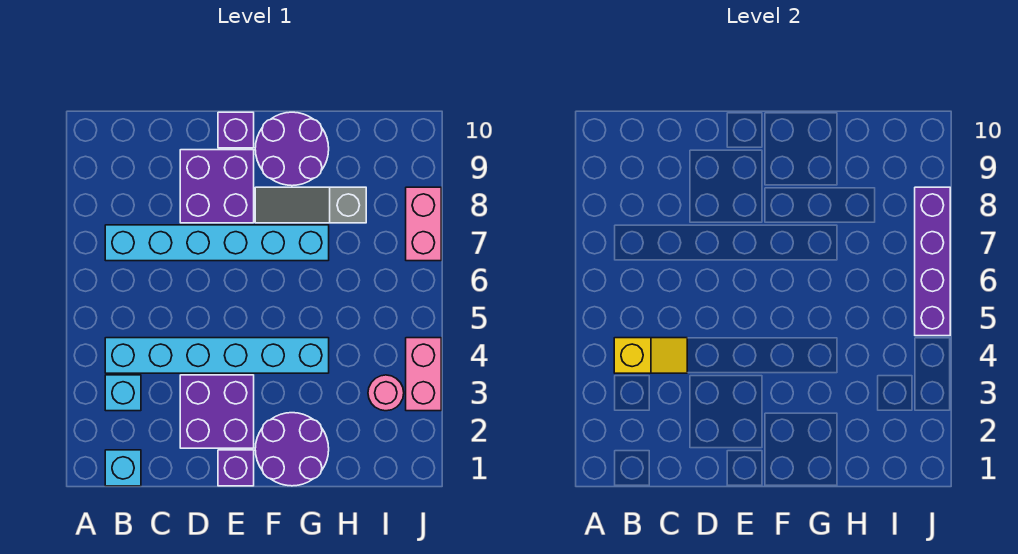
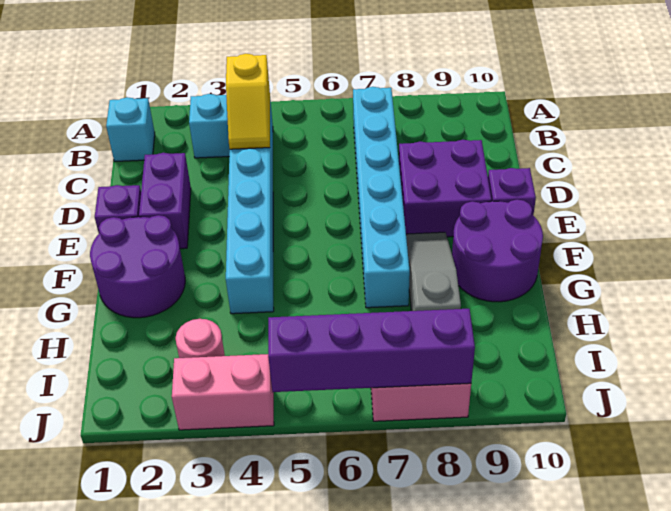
purple brick D2:E3 level 1 -> purple brick D2:E2 level 1

